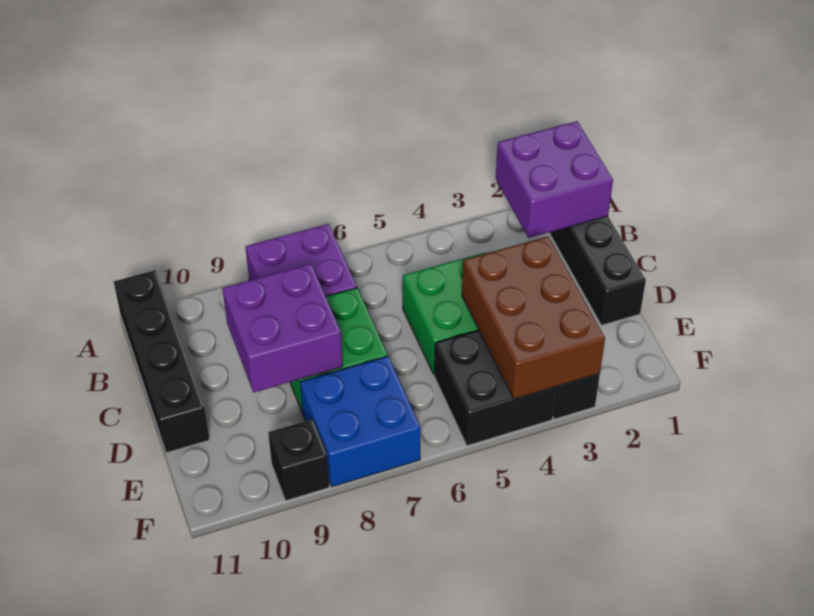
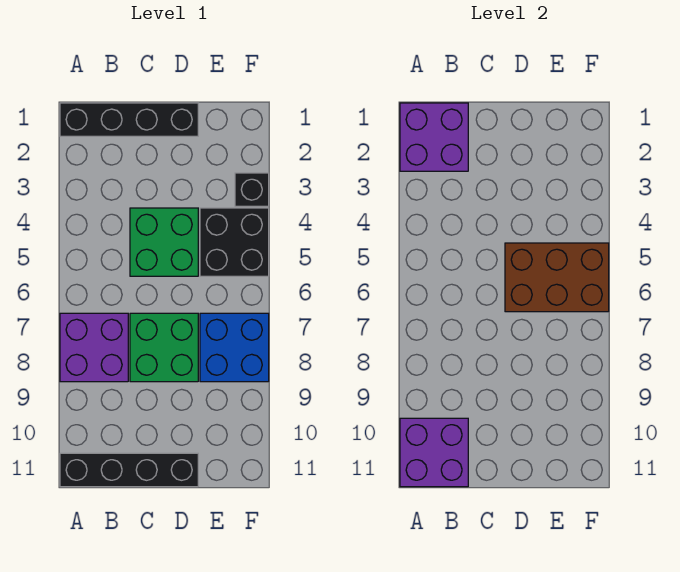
purple brick C8:D9 level 2 -> purple brick A10:B11 level 2
brown brick D3:F4 level 2 -> brown brick D5:F6 level 2
black brick F9 level 1 -> none

